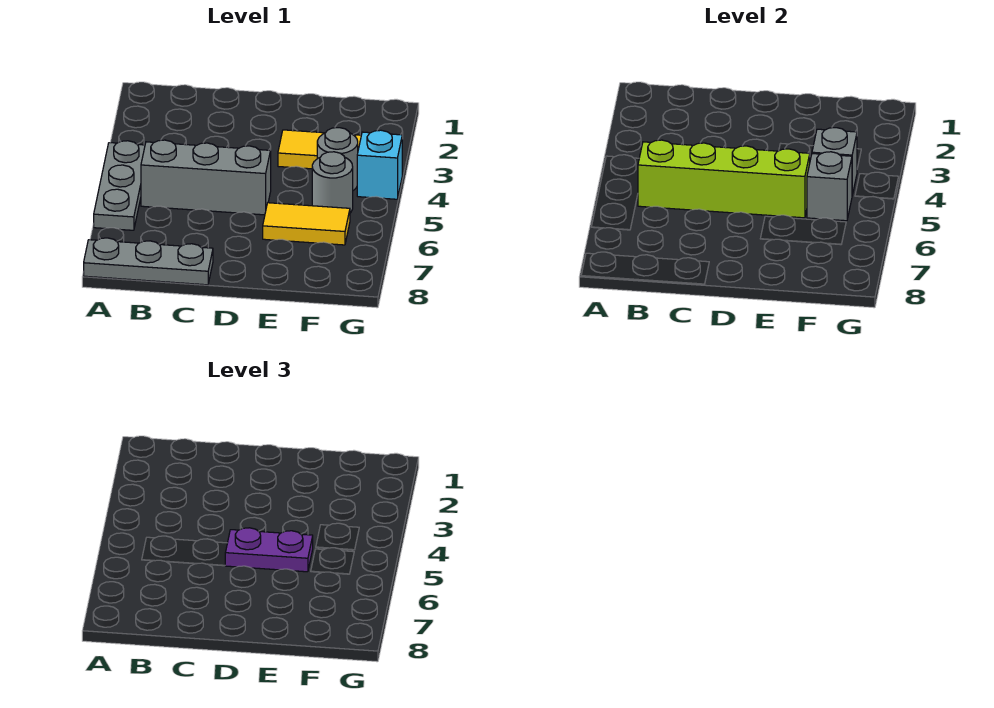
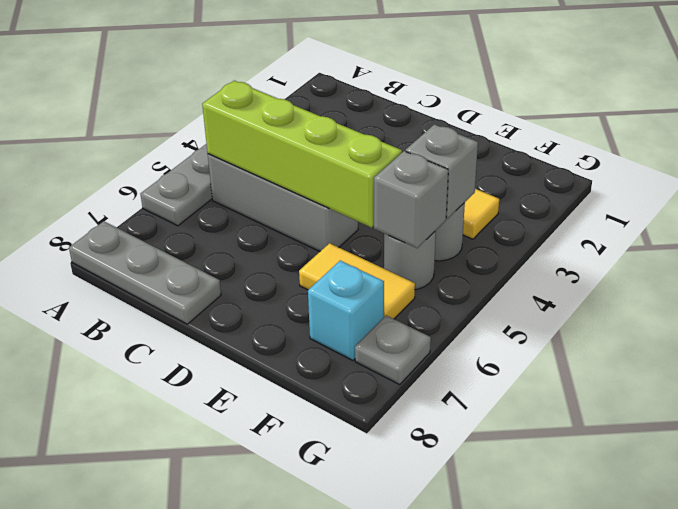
purple plate D5:E5 level 3 -> none
cyan brick G4 level 1 -> cyan brick F7 level 1
none -> grey plate G7 level 1

